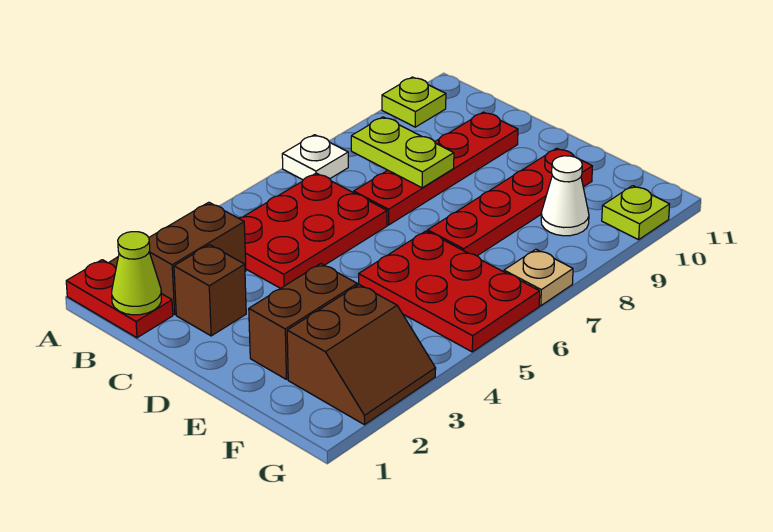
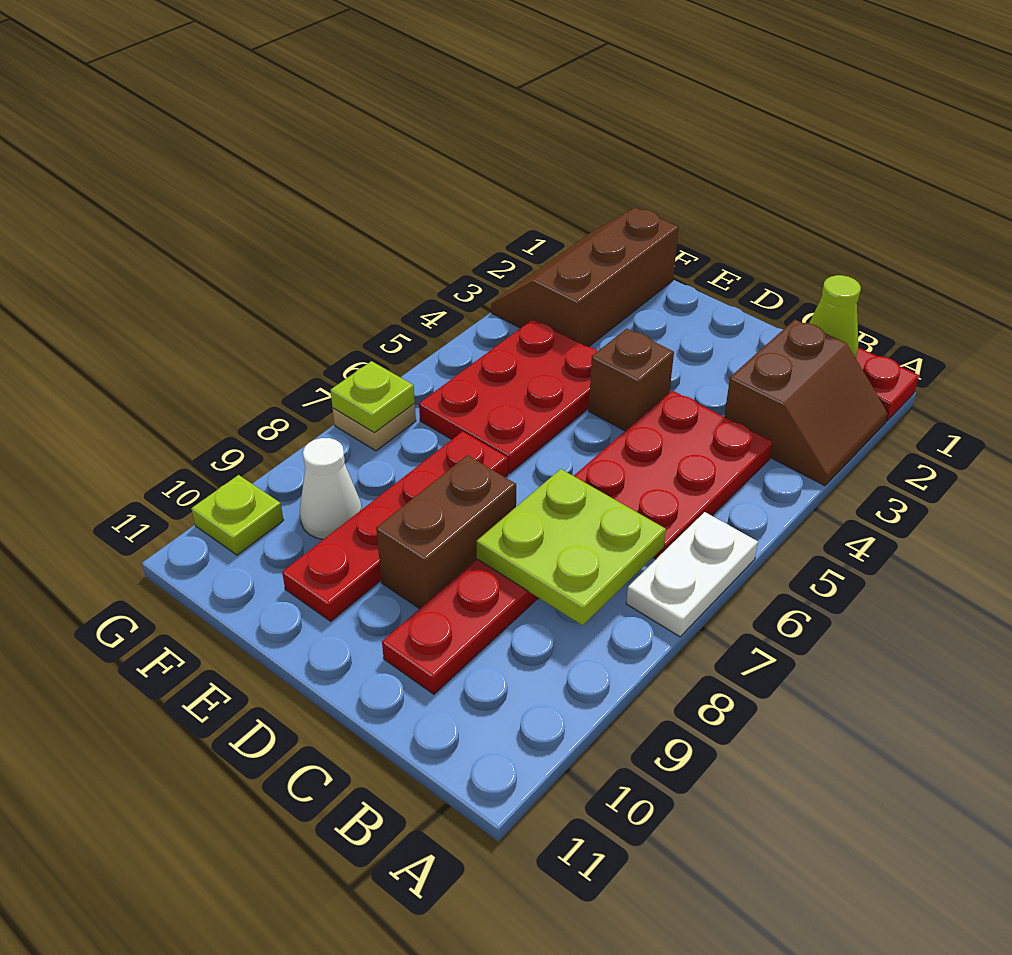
white plate A7 level 1 -> white plate A6:A7 level 1
lime plate A10 level 1 -> lime plate G7 level 2
lime plate B8:C8 level 2 -> lime plate B7:C8 level 2
brown brick C2 level 1 -> brown brick D4 level 1
brown brick E2:E3 level 1 -> brown brick D8:D9 level 1
red plate E5:G6 level 1 -> red plate E4:F6 level 1
brown slope F2:G3 level 1 top F -> brown slope F1:G3 level 1 top F

